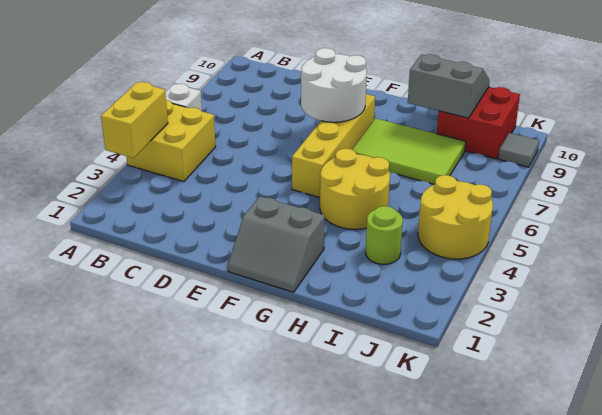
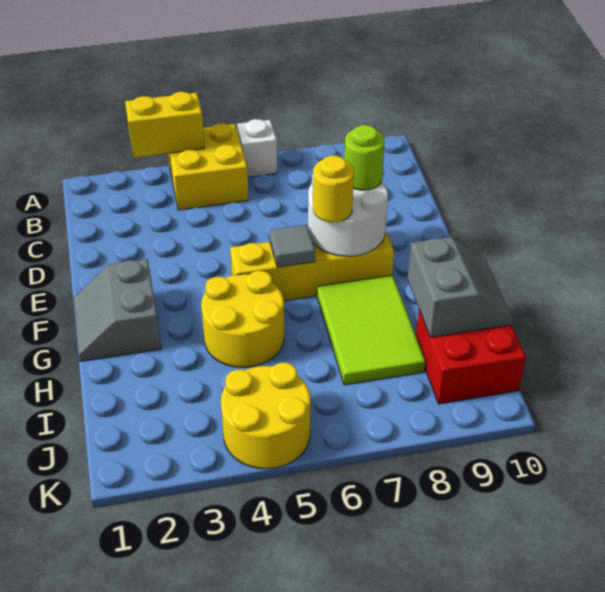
none -> yellow round brick F7 level 3
lime round brick I3 level 1 -> lime round brick E8 level 3
grey tile K9 level 1 -> grey tile F6 level 2

